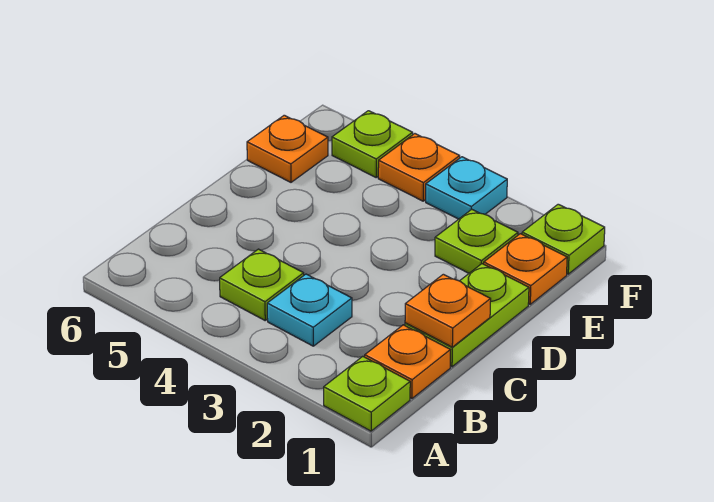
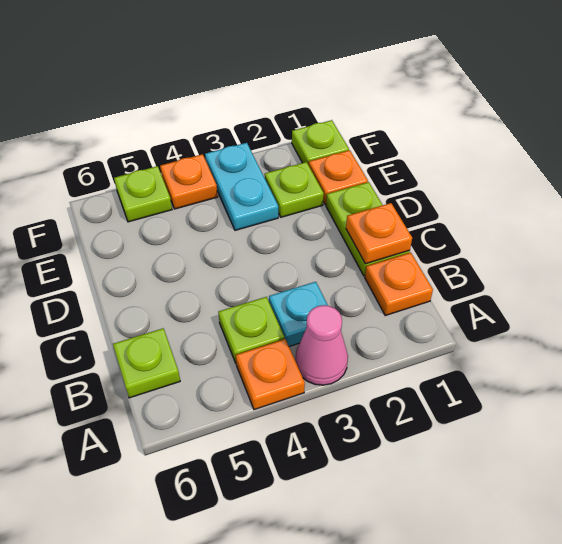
lime plate A1 level 1 -> lime plate B6 level 1
none -> pink cone A3 level 1
orange plate E6 level 1 -> orange plate A4 level 1
cyan plate F3 level 1 -> cyan plate E3:F3 level 1

